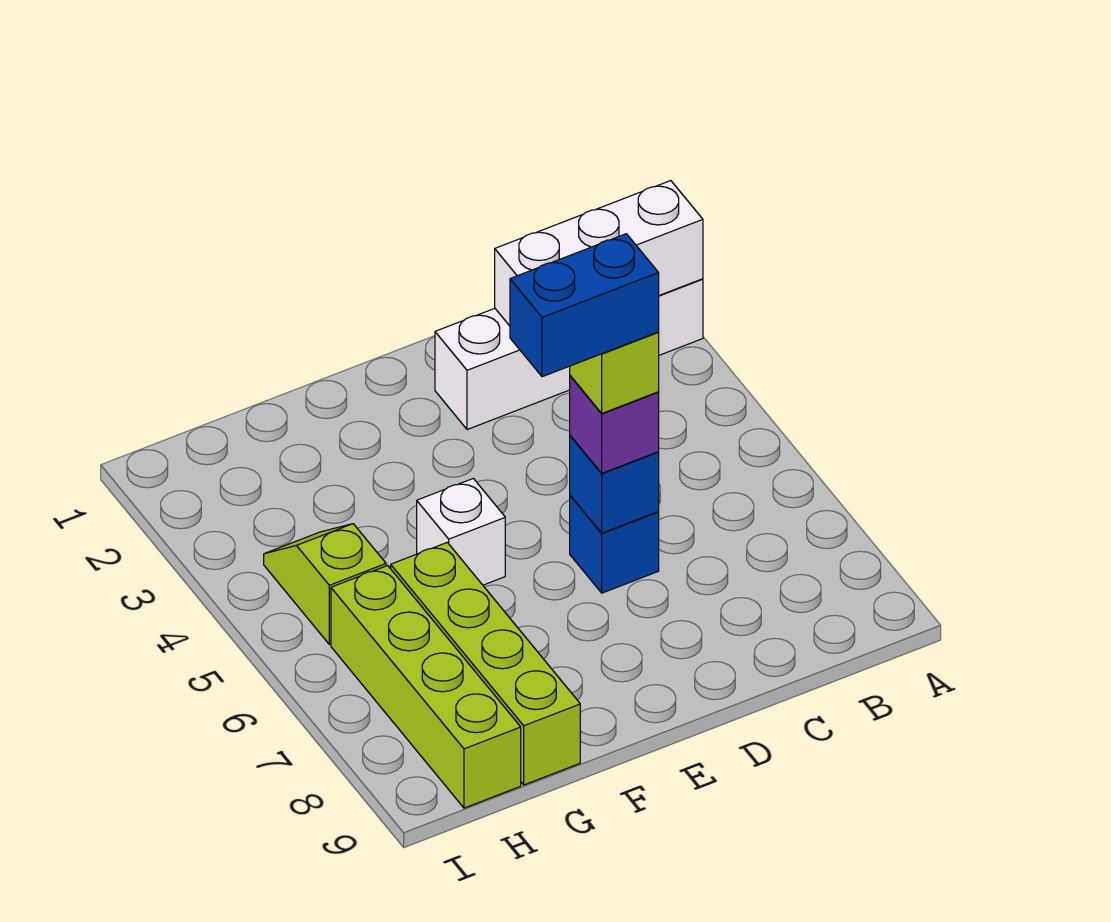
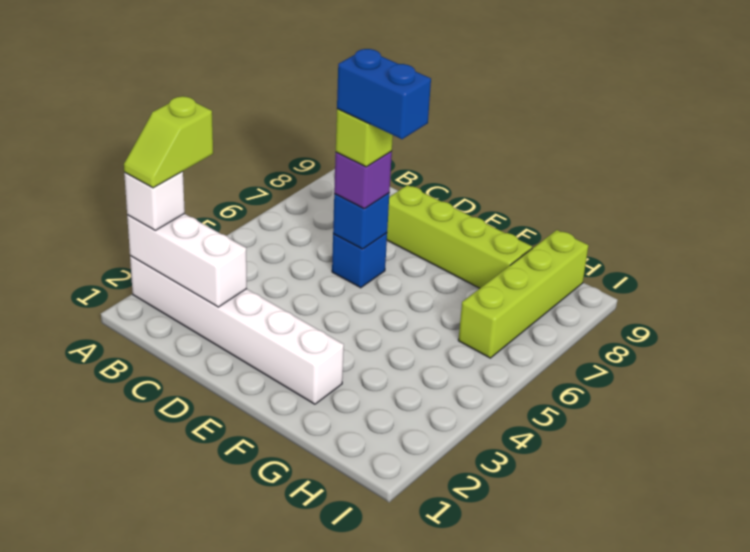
white brick A2:D2 level 1 -> white brick A2:F2 level 1
white brick F5 level 1 -> white brick A2 level 3
lime brick G6:G9 level 1 -> lime brick D8:G8 level 1
lime slope H4:H5 level 1 top 5 -> lime slope A2:A3 level 4 top 3

